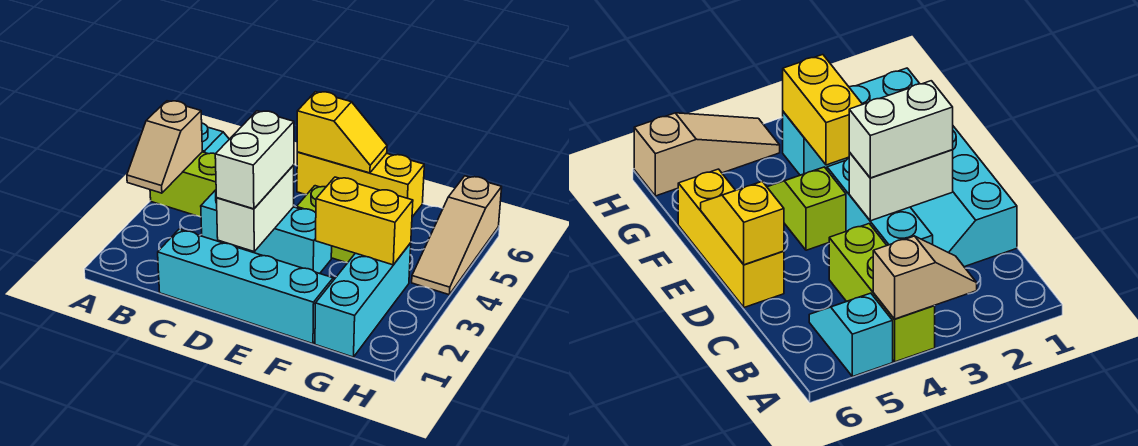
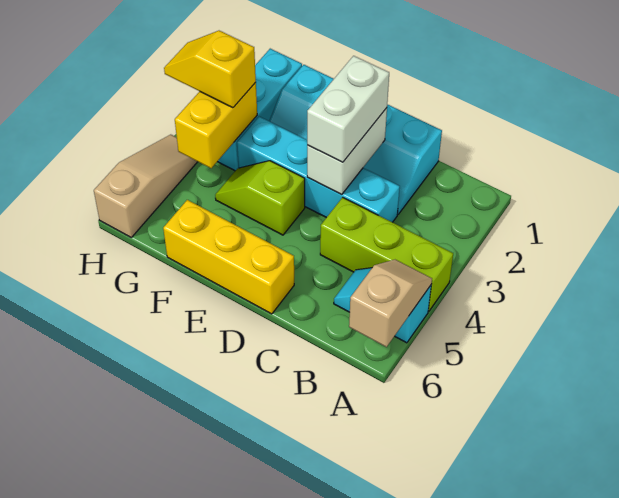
tan slope A3:A4 level 2 top 4 -> tan slope A5:A6 level 2 top 6
cyan brick C3:E3 level 1 -> cyan brick C3:F3 level 1
yellow slope D6:E6 level 2 top D -> yellow slope G3:H3 level 3 top G
yellow brick F3:G3 level 2 -> yellow brick G3:G4 level 2

